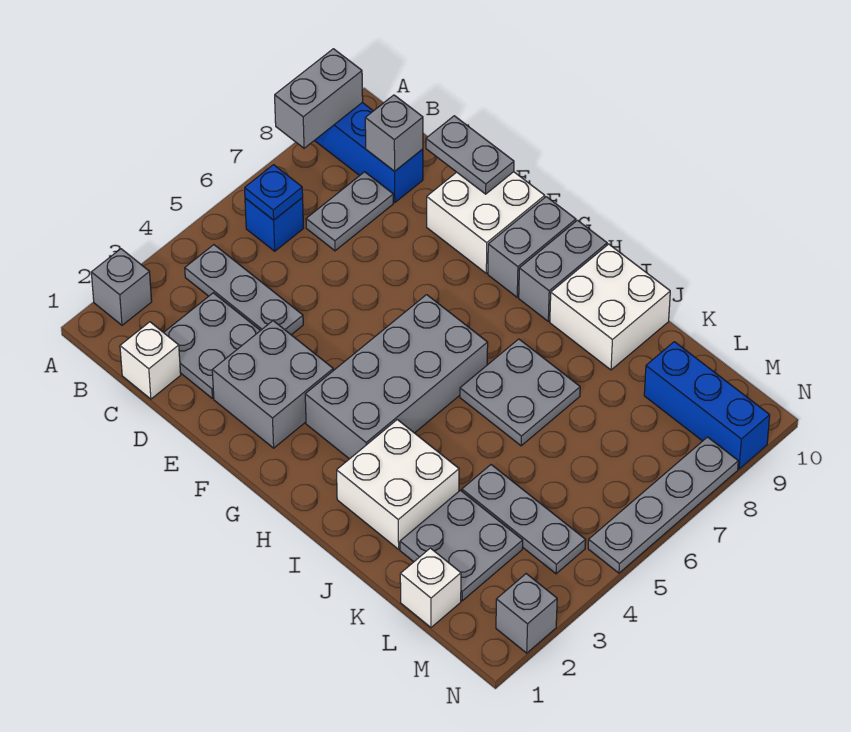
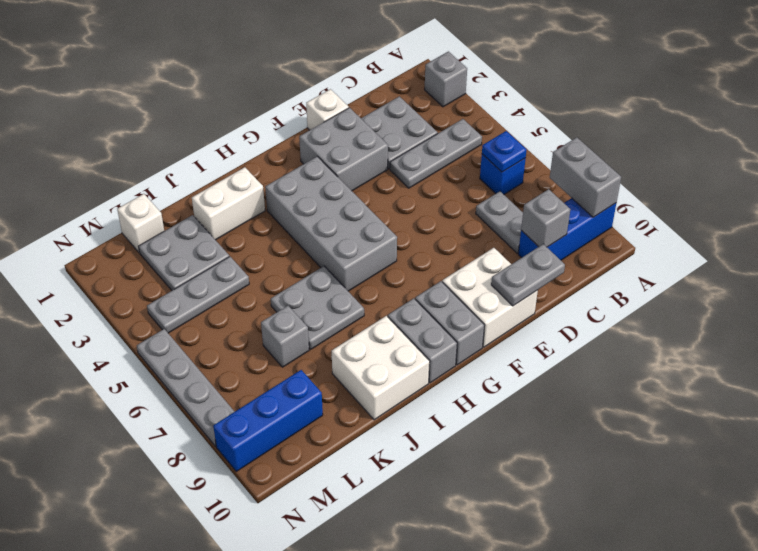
white brick C1 level 1 -> white brick E1 level 1
white brick I2:J3 level 1 -> white brick I2:J2 level 1
grey brick N2 level 1 -> grey brick K7 level 1

